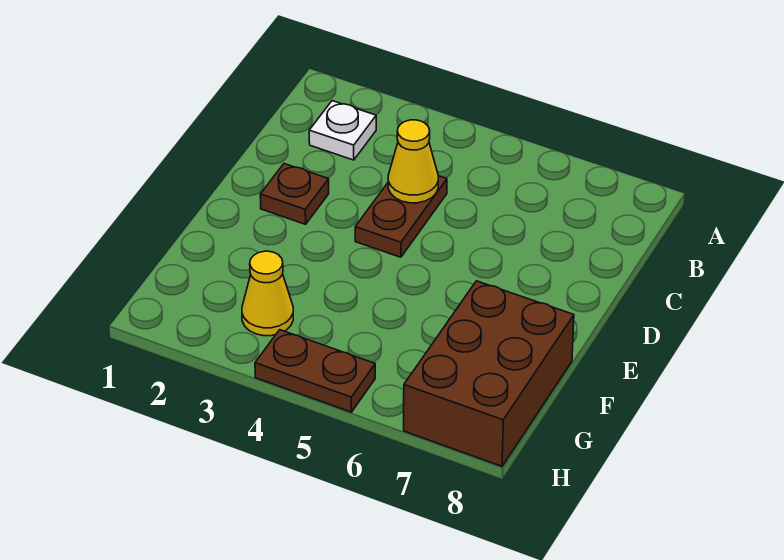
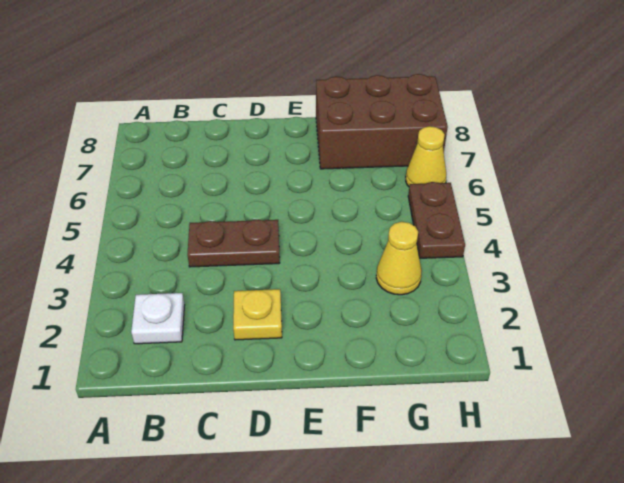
yellow cone C4 level 2 -> yellow cone H6 level 1
brown plate D2 level 1 -> yellow plate D2 level 1

